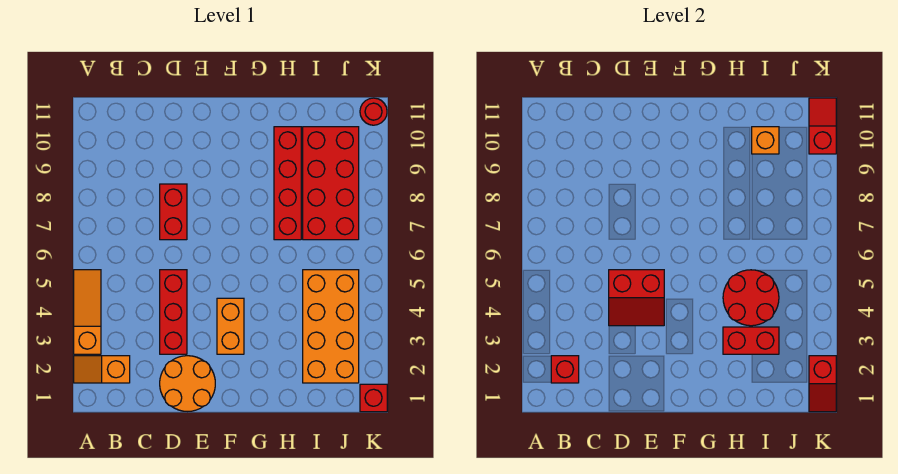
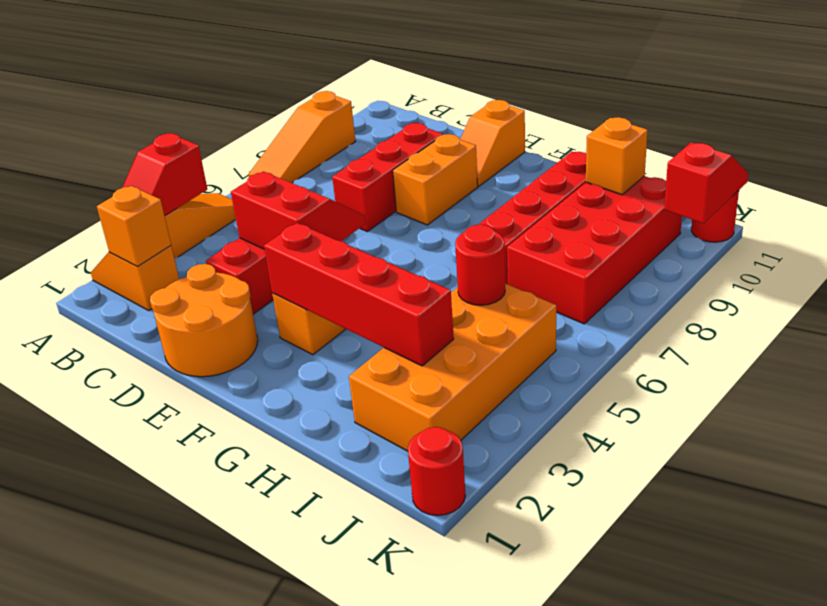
none -> orange slope A7:A9 level 1 top 9
red brick B2 level 2 -> orange brick B2 level 2
red slope D4:E5 level 2 top 5 -> red slope D4:E5 level 2 top 4
red brick D7:D8 level 1 -> red brick D7:D9 level 1
none -> orange brick E8:E9 level 1
none -> orange slope E10:E11 level 1 top 11
red brick H3:I3 level 2 -> red brick F3:I3 level 2
red round brick H4:I5 level 2 -> red round brick I5 level 2
red brick K1 level 1 -> red round brick K1 level 1
red slope K1:K2 level 2 top 2 -> red slope A3:A4 level 2 top 4

